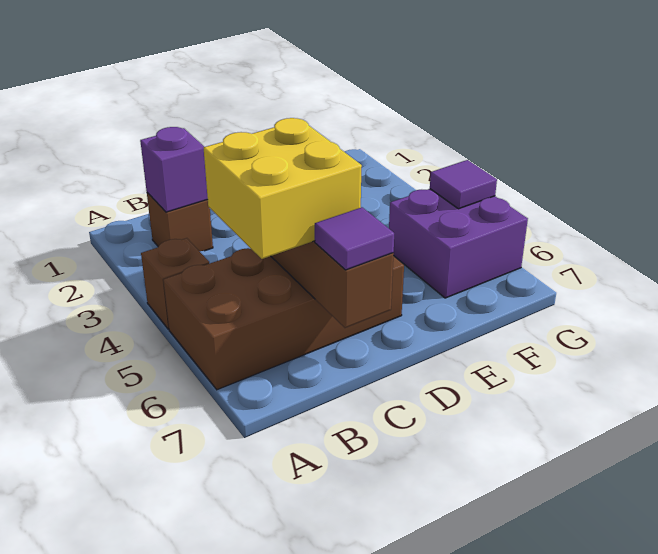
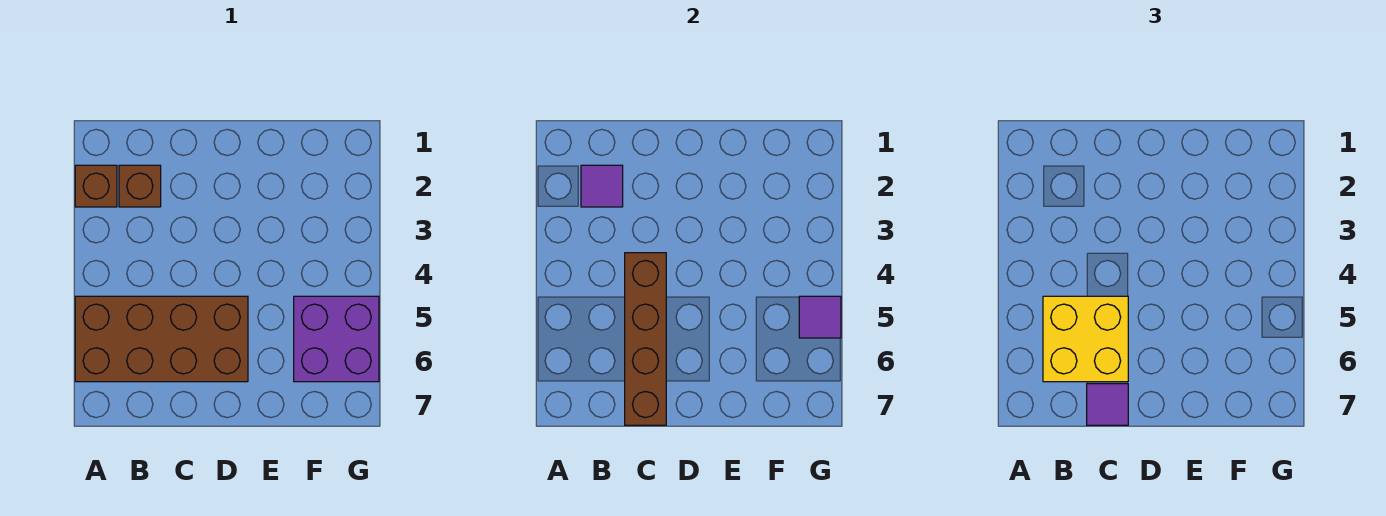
brown brick A4 level 1 -> brown brick A2 level 1
purple brick B2 level 2 -> purple tile B2 level 2

